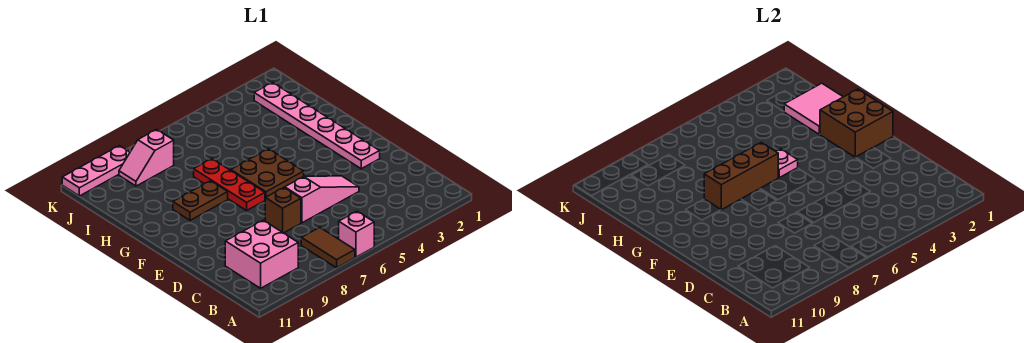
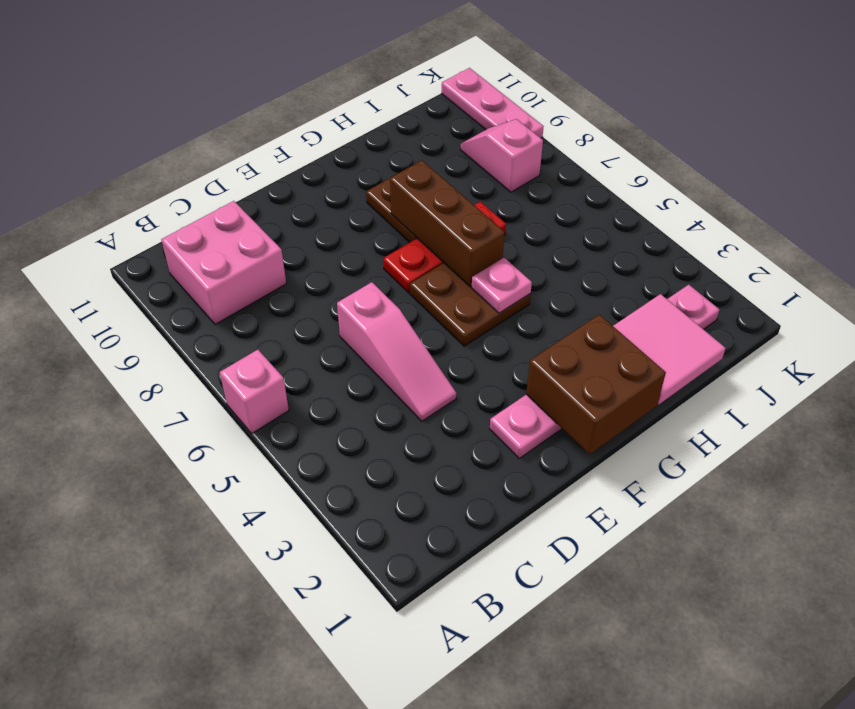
brown tile A7:B7 level 1 -> none
brown brick D7 level 1 -> none

